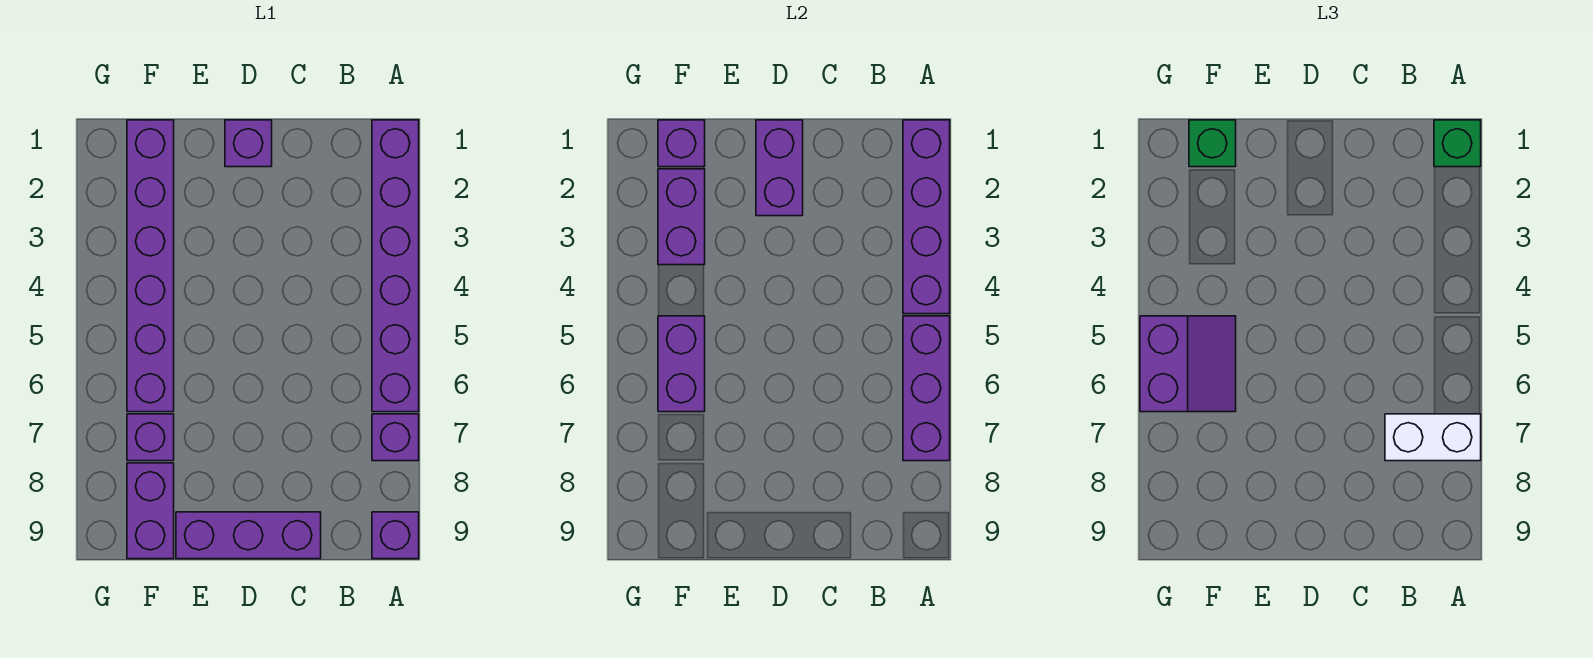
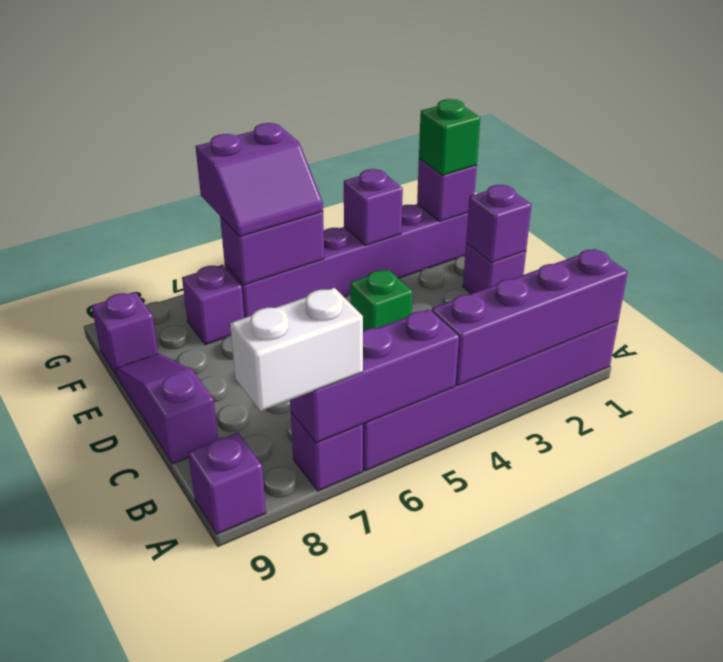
green brick A1 level 3 -> green brick D4 level 1
white brick A7:B7 level 3 -> white brick A7:A8 level 3
purple brick C9:E9 level 1 -> purple slope C9:E9 level 1 top C
purple brick D1:D2 level 2 -> purple brick D1 level 2
purple brick F2:F3 level 2 -> purple brick F3 level 2
purple brick F8:F9 level 1 -> purple brick F9 level 1

